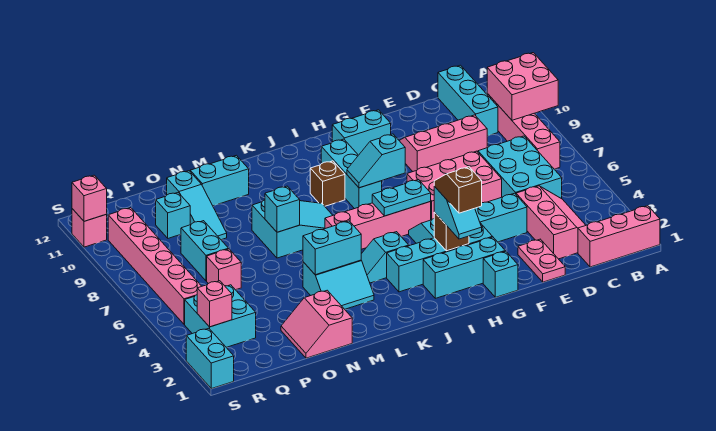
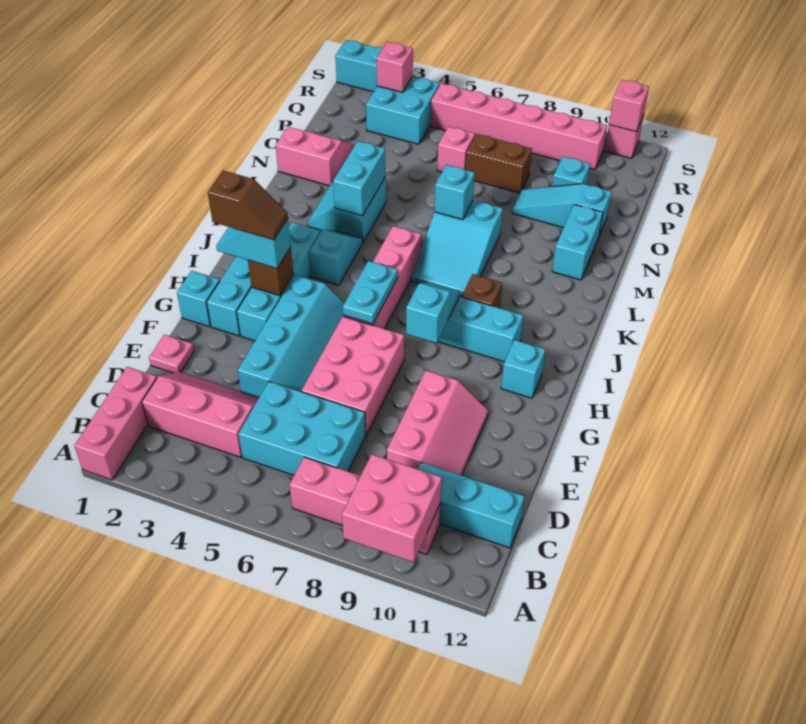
pink slope C2:D4 level 1 top D -> pink slope C2:D4 level 1 top C
pink plate E1:E2 level 1 -> pink plate E1 level 1
cyan brick G11:H11 level 1 -> cyan brick H11 level 1
cyan brick P7:P8 level 1 -> brown brick P7:P8 level 1

